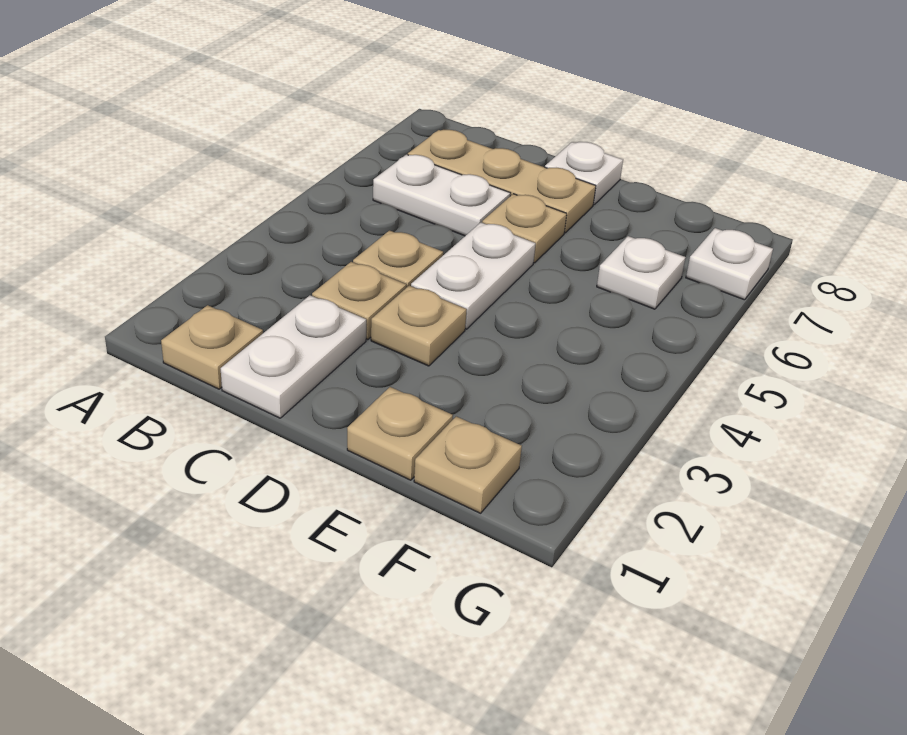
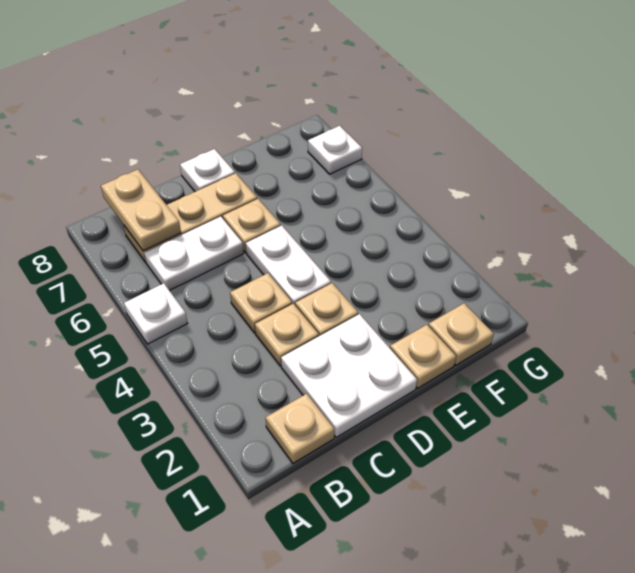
none -> tan plate B7:B8 level 2
white plate C1:C2 level 1 -> white plate C1:D2 level 1
white plate F6 level 1 -> white plate A5 level 1

